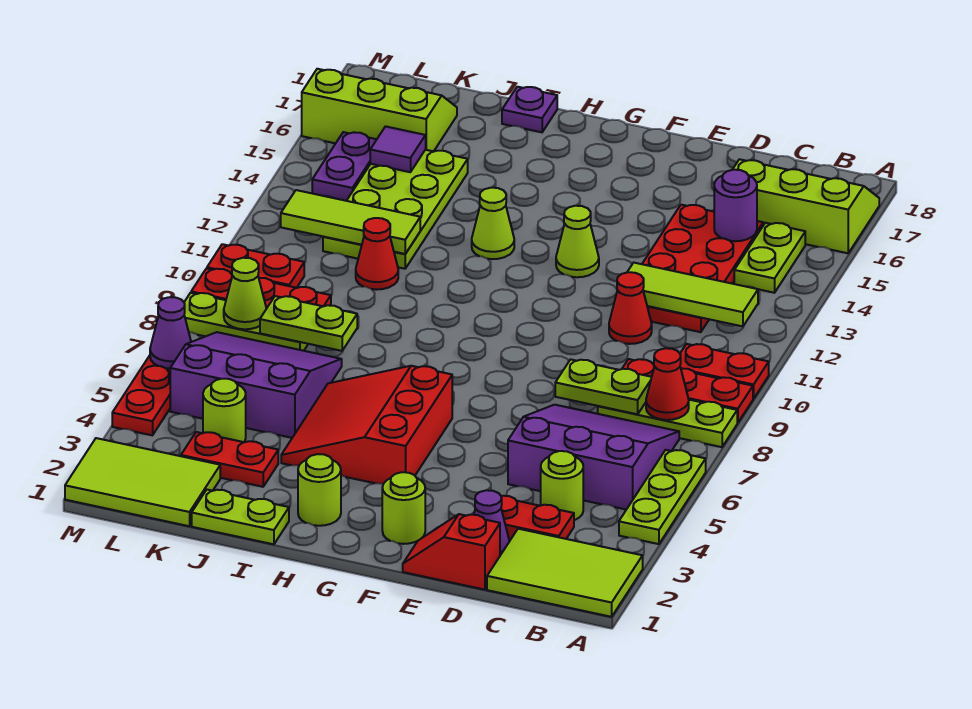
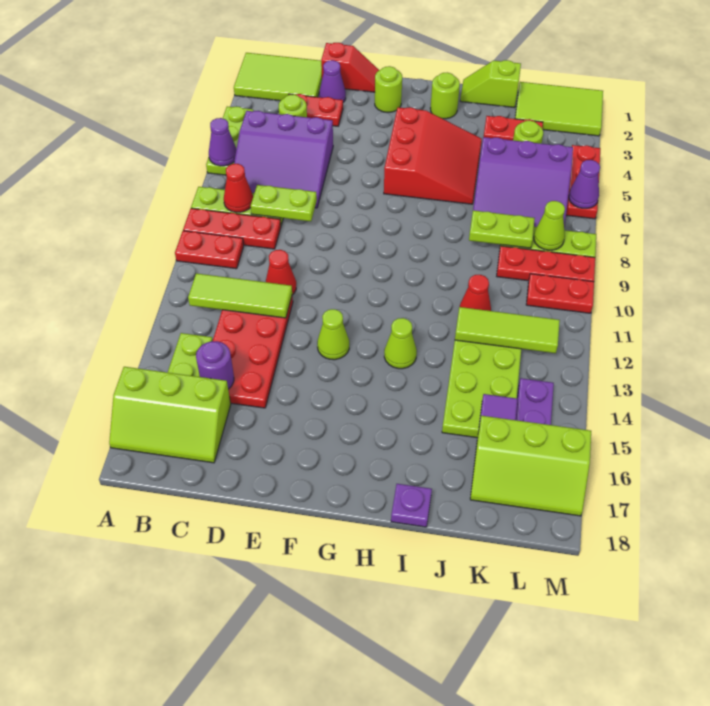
none -> purple cone A6 level 2
lime plate I1:J1 level 1 -> lime slope I1:J1 level 1 top J

